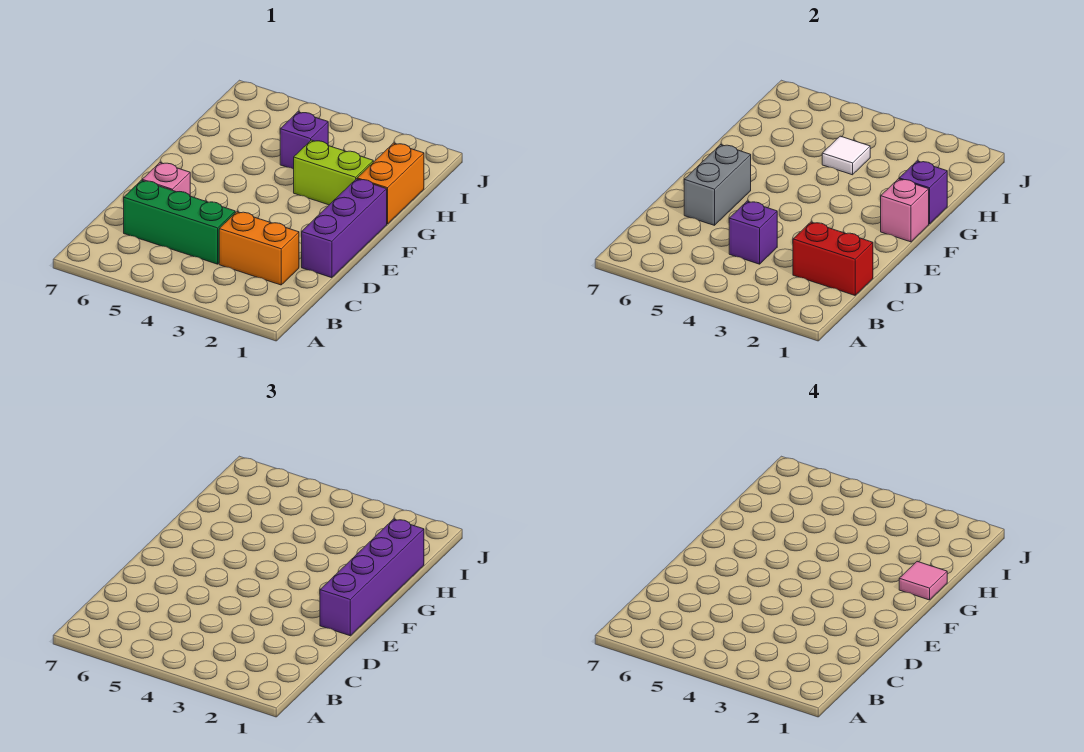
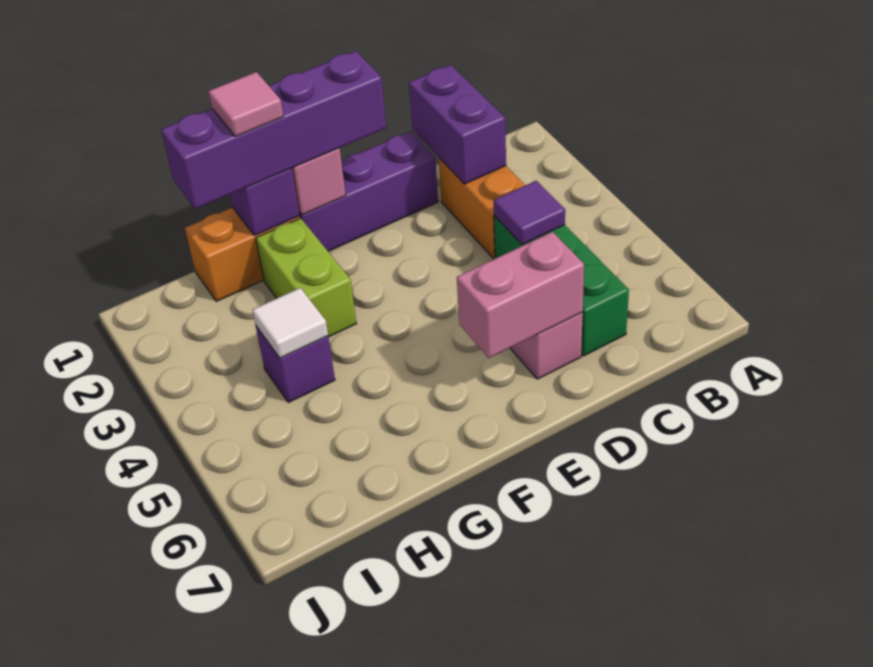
red brick C1:C2 level 2 -> purple brick C1:C2 level 2
purple brick C4 level 2 -> purple tile C4 level 2
grey brick D6:E6 level 2 -> pink brick D6:E6 level 2

